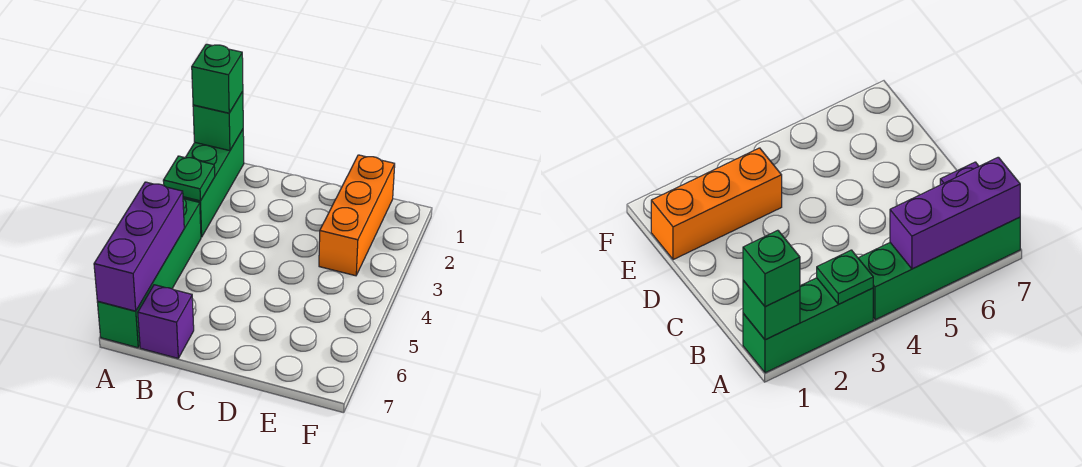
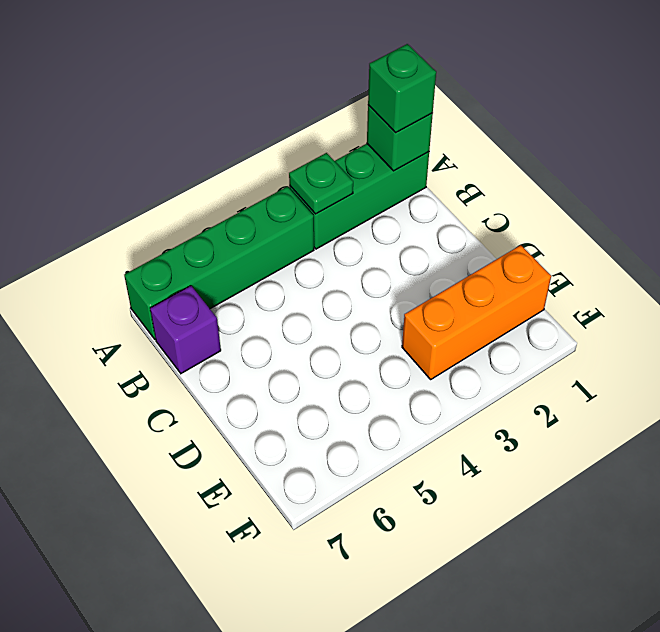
purple brick A5:A7 level 2 -> none

